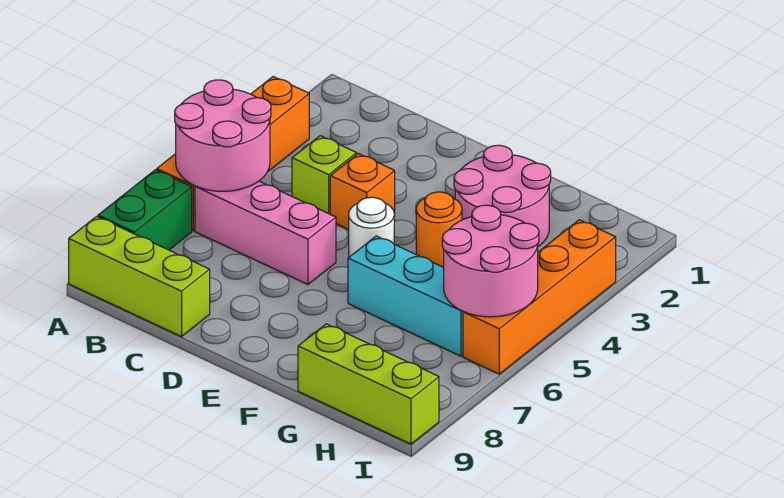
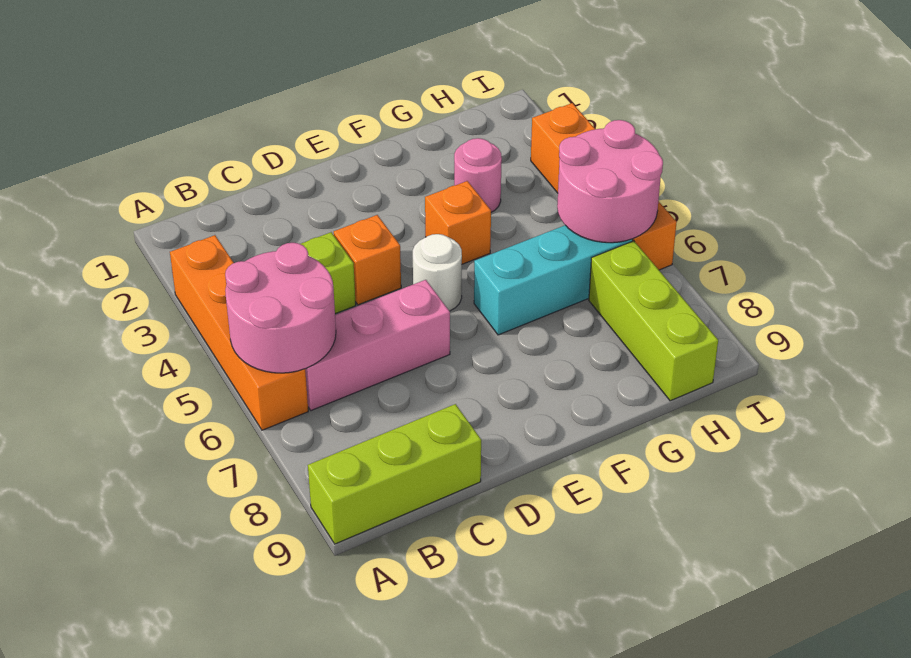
green brick A7:A8 level 1 -> none
pink round brick F2:G3 level 1 -> pink round brick G3 level 1
orange round brick F4 level 1 -> orange brick F4 level 1
lime brick G9:I9 level 1 -> lime brick H7:H9 level 1

